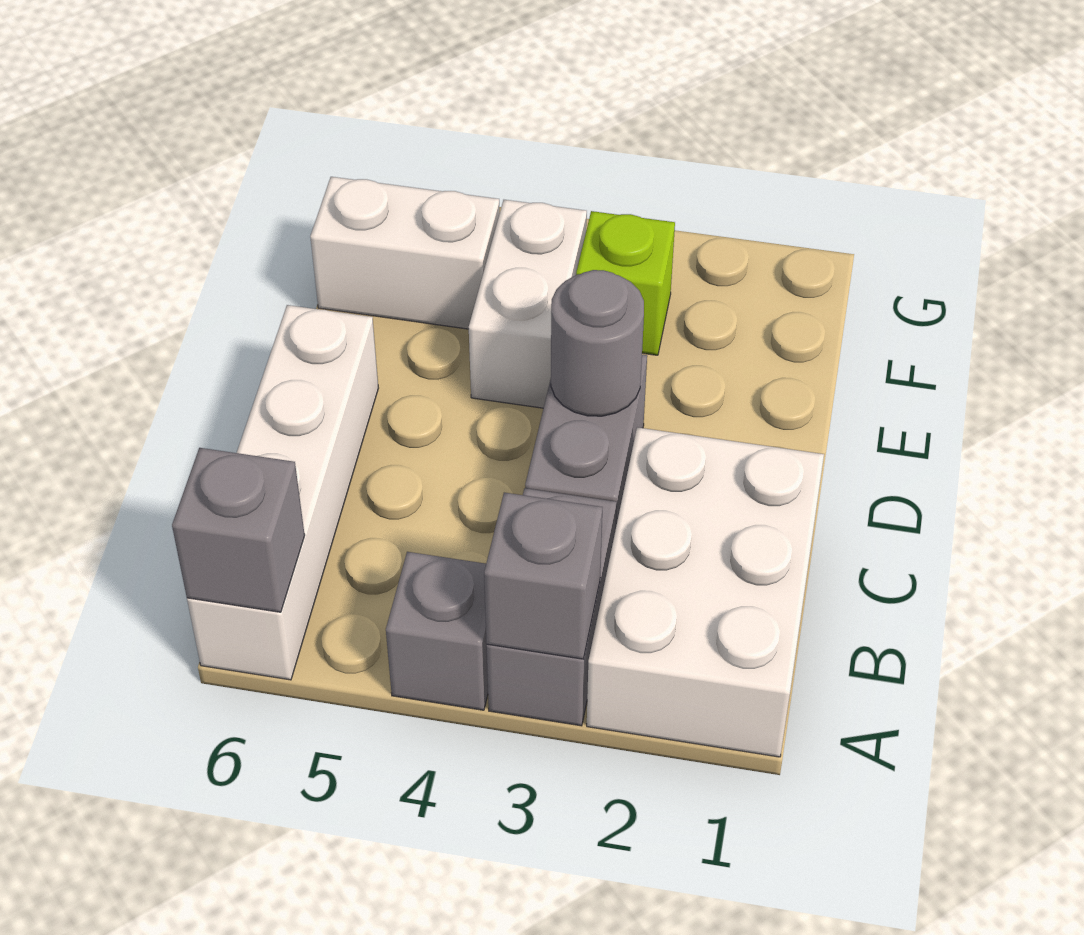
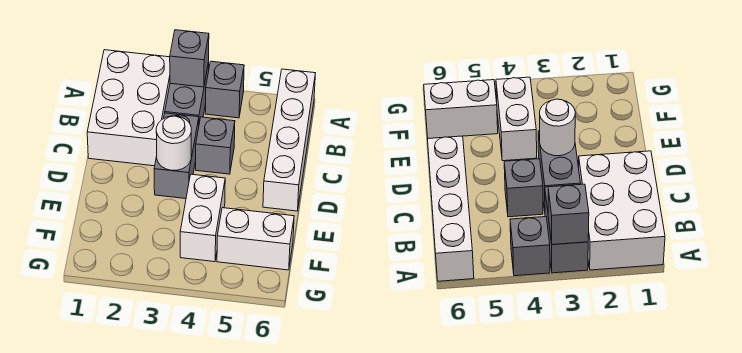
grey brick A6 level 2 -> grey brick C4 level 1
grey round brick D3 level 2 -> white round brick D3 level 2
lime brick F3 level 1 -> none

